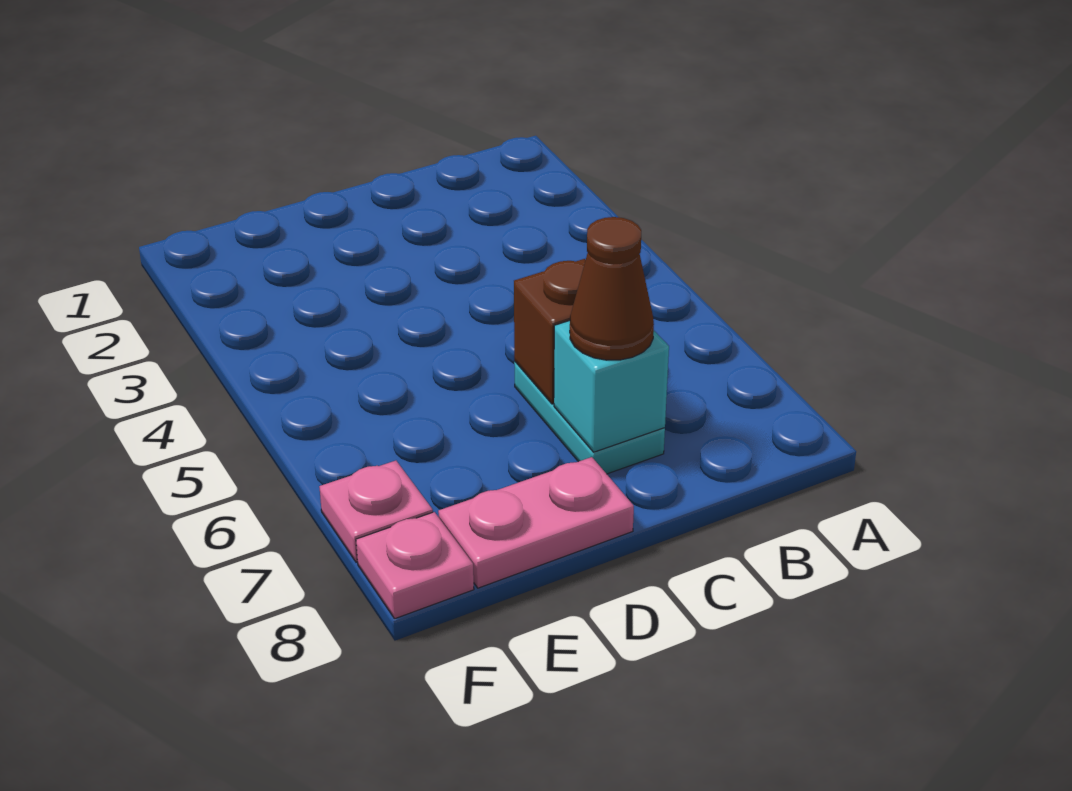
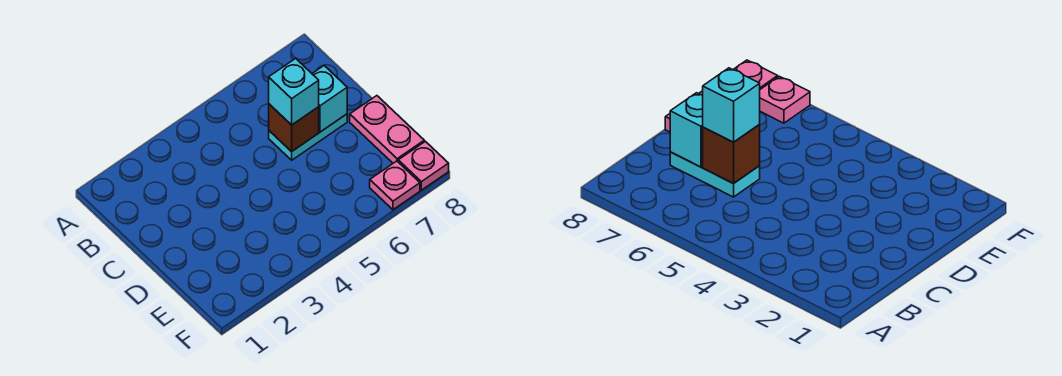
none -> cyan brick C6 level 3
brown cone C7 level 3 -> none

